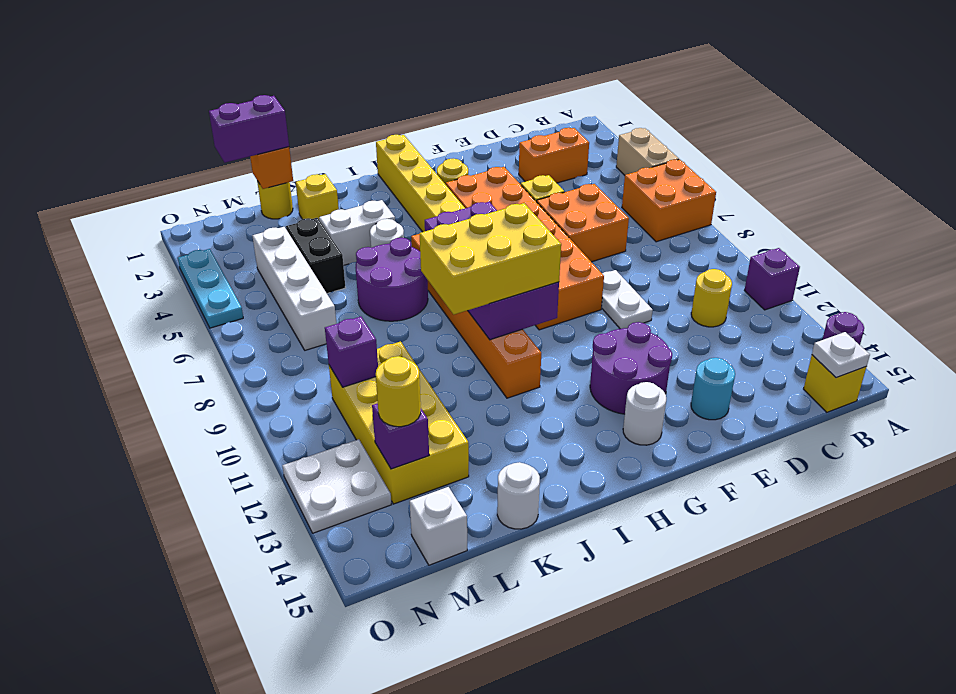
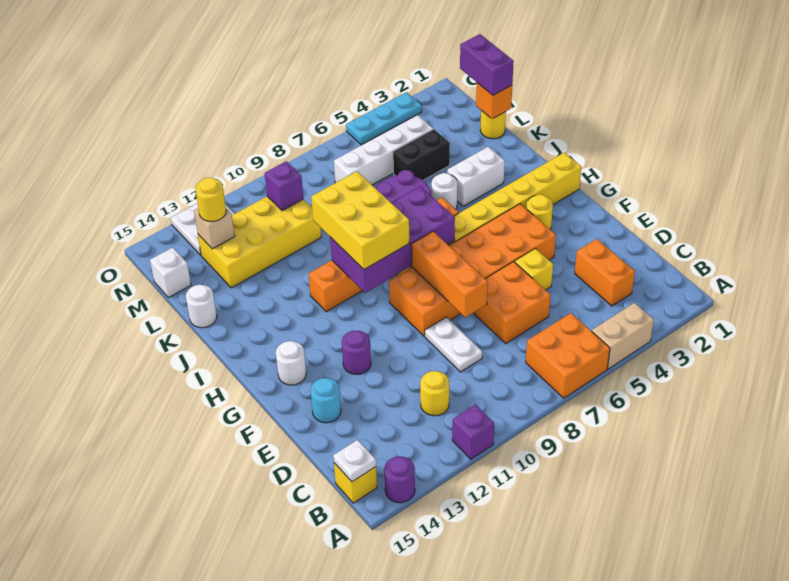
none -> orange brick E8:G8 level 2
white plate E9:E10 level 1 -> white plate D9:E9 level 1
purple round brick F12:G13 level 1 -> purple round brick F12 level 1
white brick J4:K4 level 1 -> white brick J3:J4 level 1
yellow brick K2 level 1 -> none
purple brick M13 level 2 -> tan brick M13 level 2

